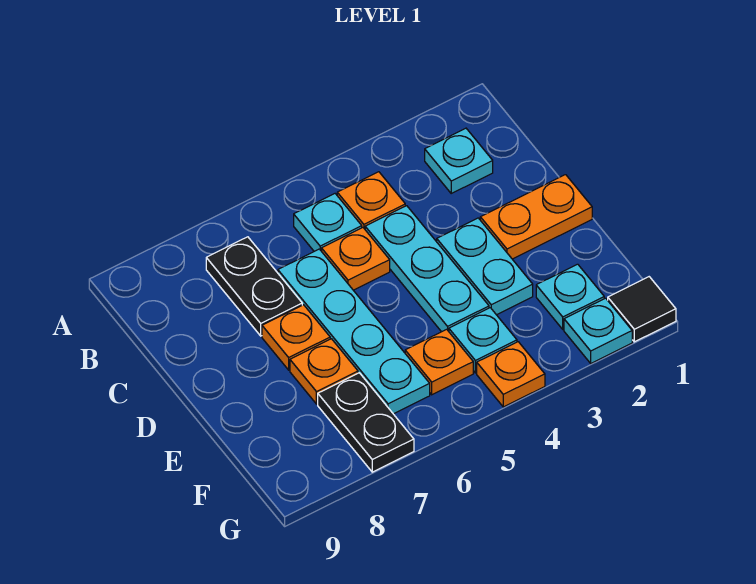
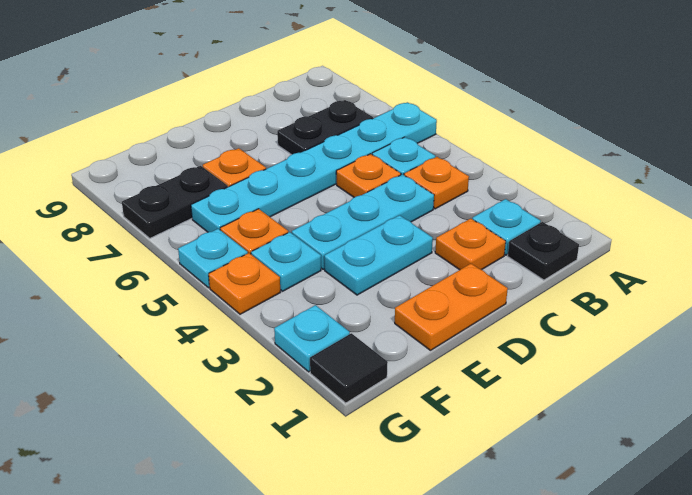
none -> black plate B1 level 1
cyan plate C6:F6 level 1 -> cyan plate A6:F6 level 1
orange plate D1:D2 level 1 -> orange plate D1:E1 level 1
orange plate D7 level 1 -> orange plate C2 level 1
cyan plate F2 level 1 -> cyan plate G5 level 1

